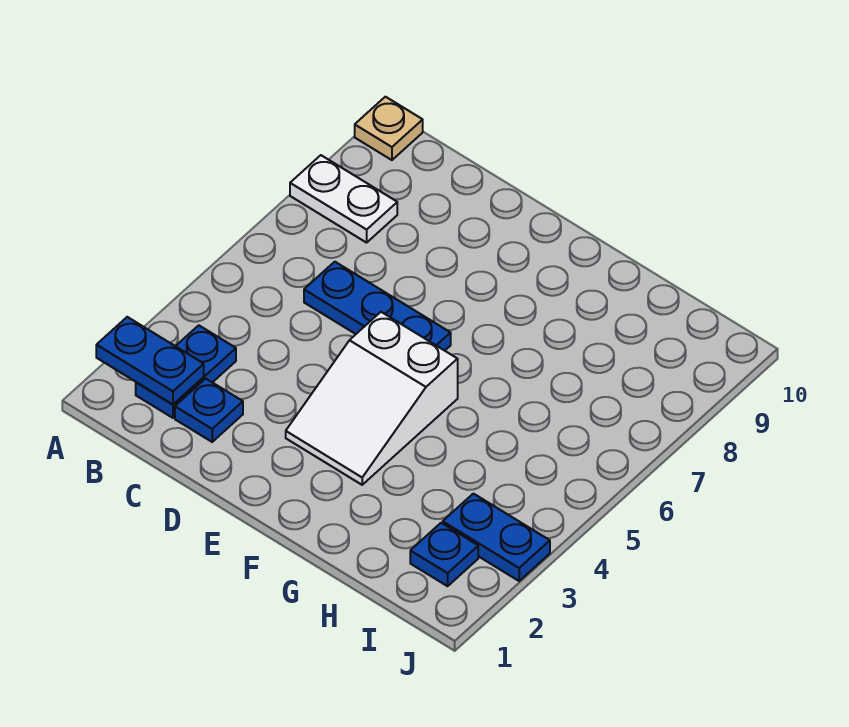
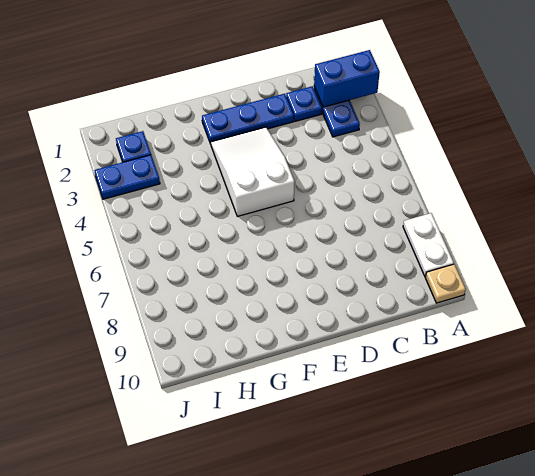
blue plate A2:B2 level 2 -> blue brick A2:B2 level 2
white plate A8:B8 level 1 -> white plate A8:A9 level 1
blue plate C6:E6 level 1 -> blue plate D2:F2 level 1

